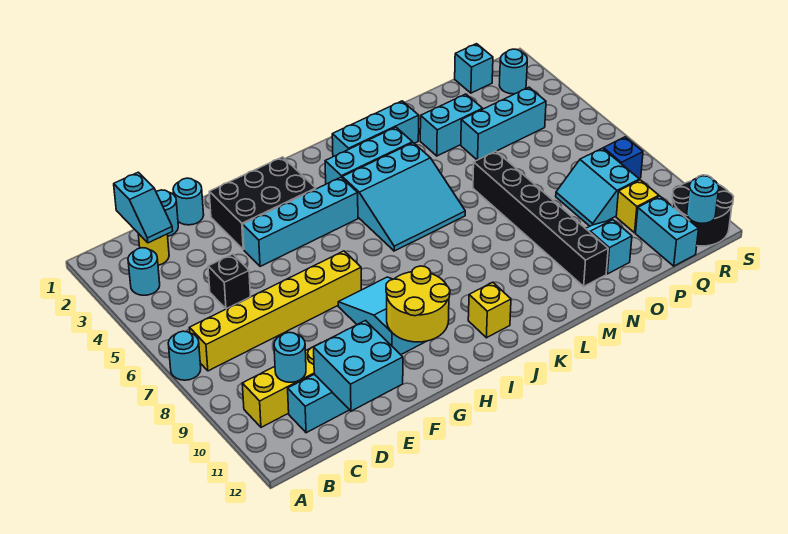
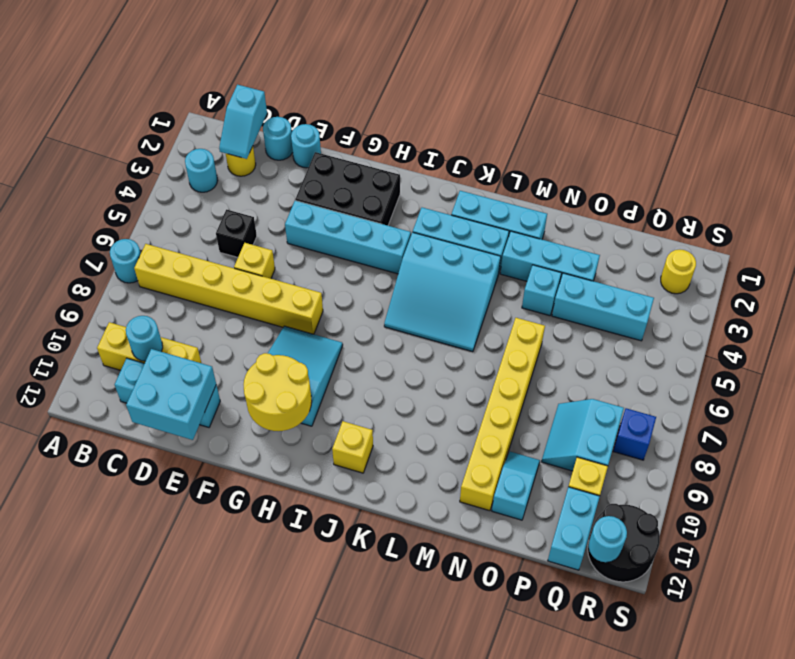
none -> yellow brick E6 level 1
cyan brick N3:O3 level 1 -> cyan brick M3:O3 level 1
black brick N6:N11 level 1 -> yellow brick N6:N11 level 1
cyan brick Q1 level 1 -> cyan brick N4 level 1
cyan round brick R2 level 1 -> yellow round brick R2 level 1

